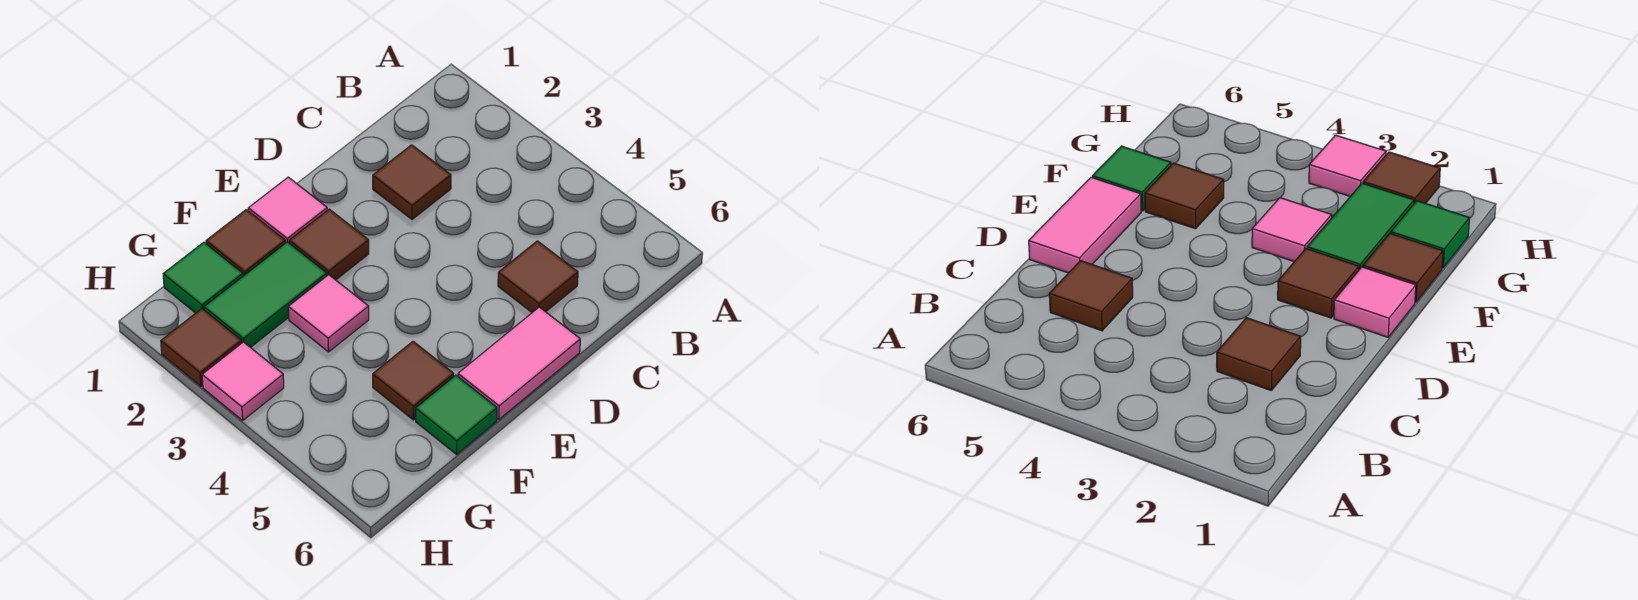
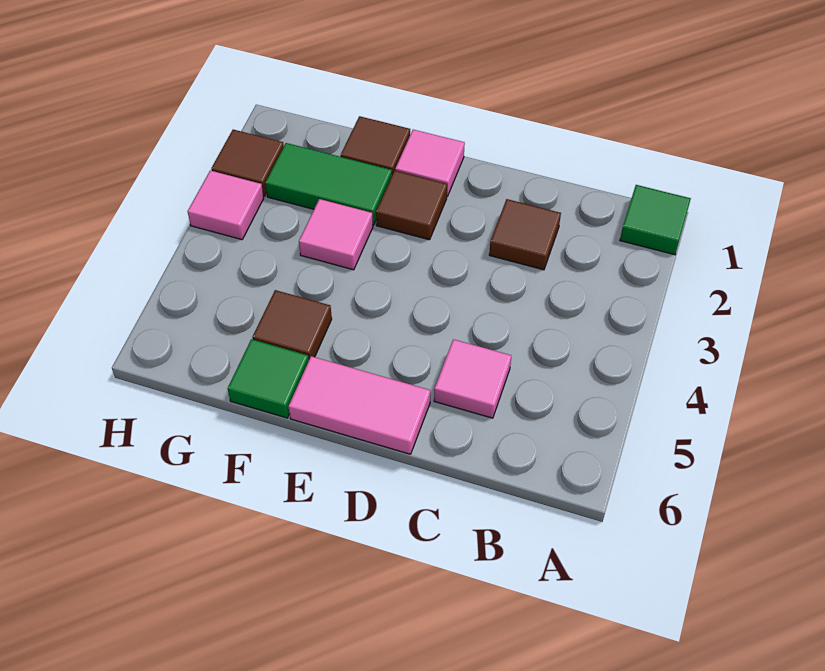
brown tile C5 level 1 -> pink tile C5 level 1
green tile G1 level 1 -> green tile A1 level 1

